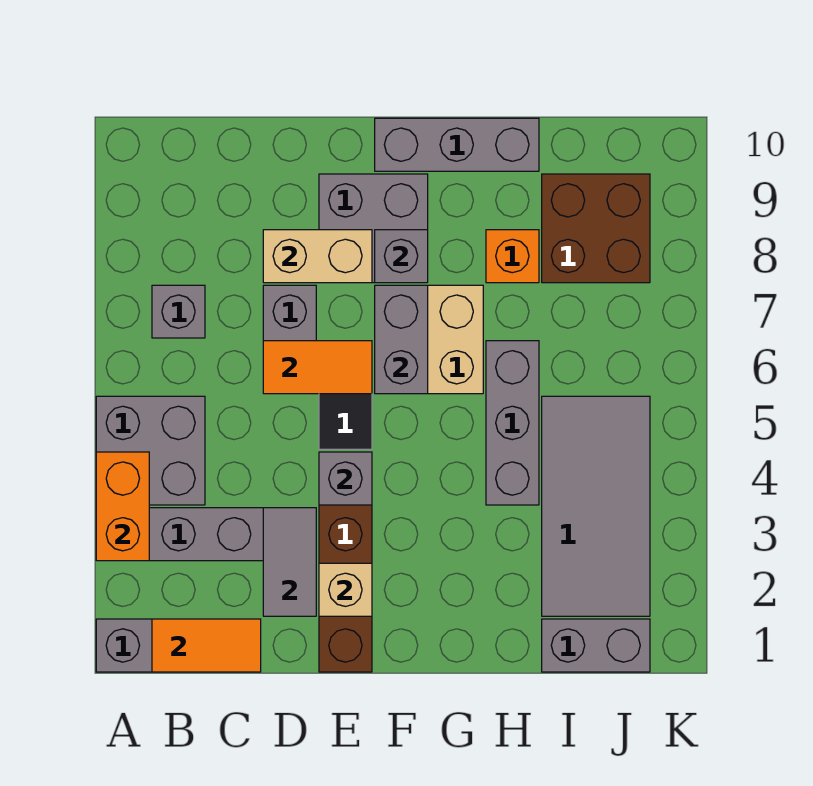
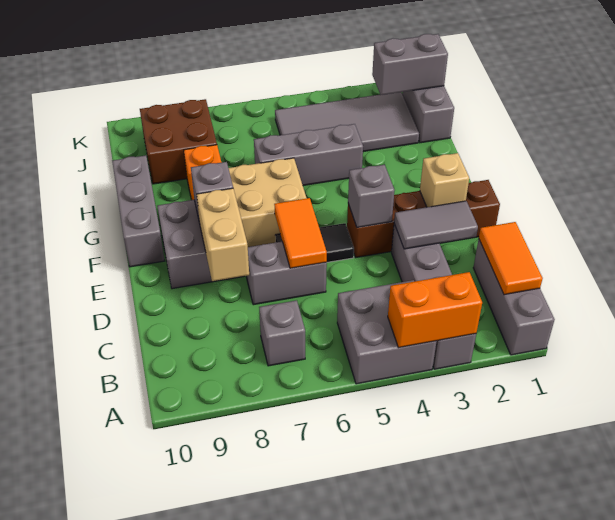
grey brick F6:F7 level 2 -> grey brick J1:J2 level 2

